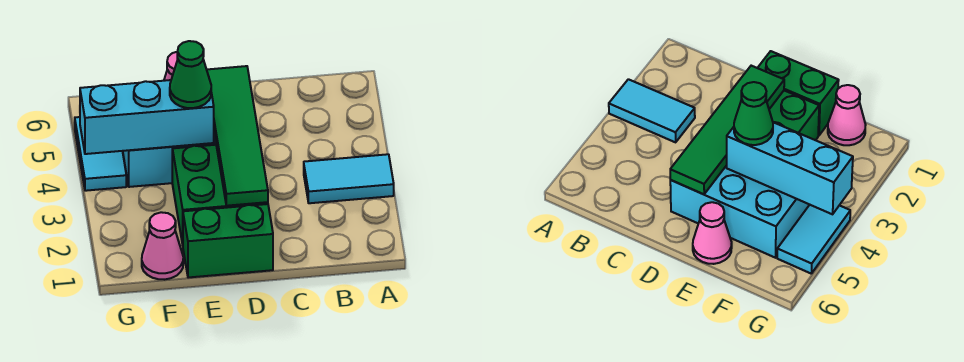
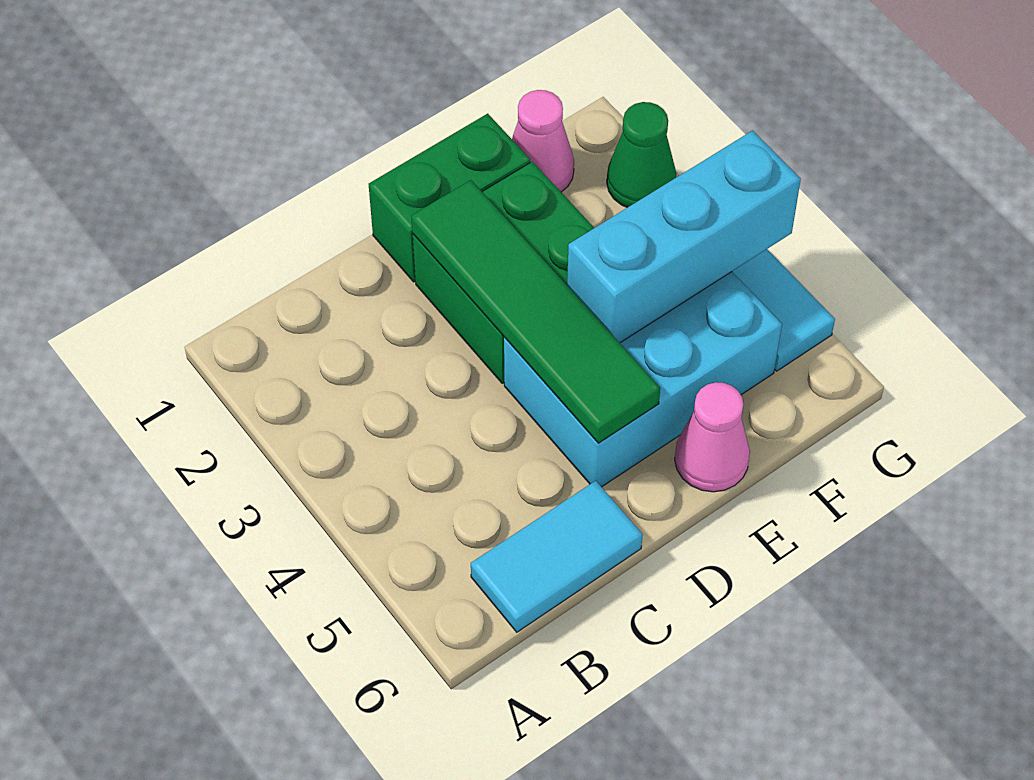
cyan tile A3:B3 level 1 -> cyan tile B6:C6 level 1
green cone E4 level 3 -> green cone G2 level 1

